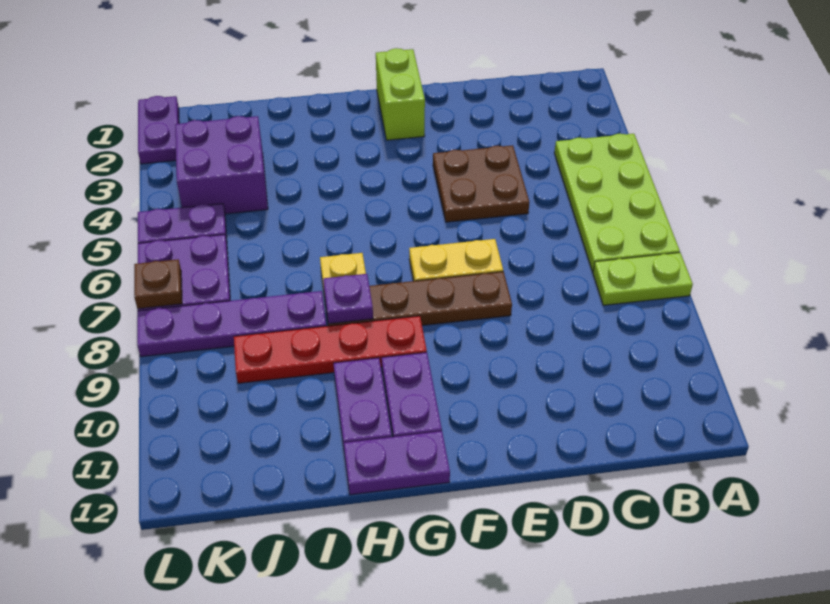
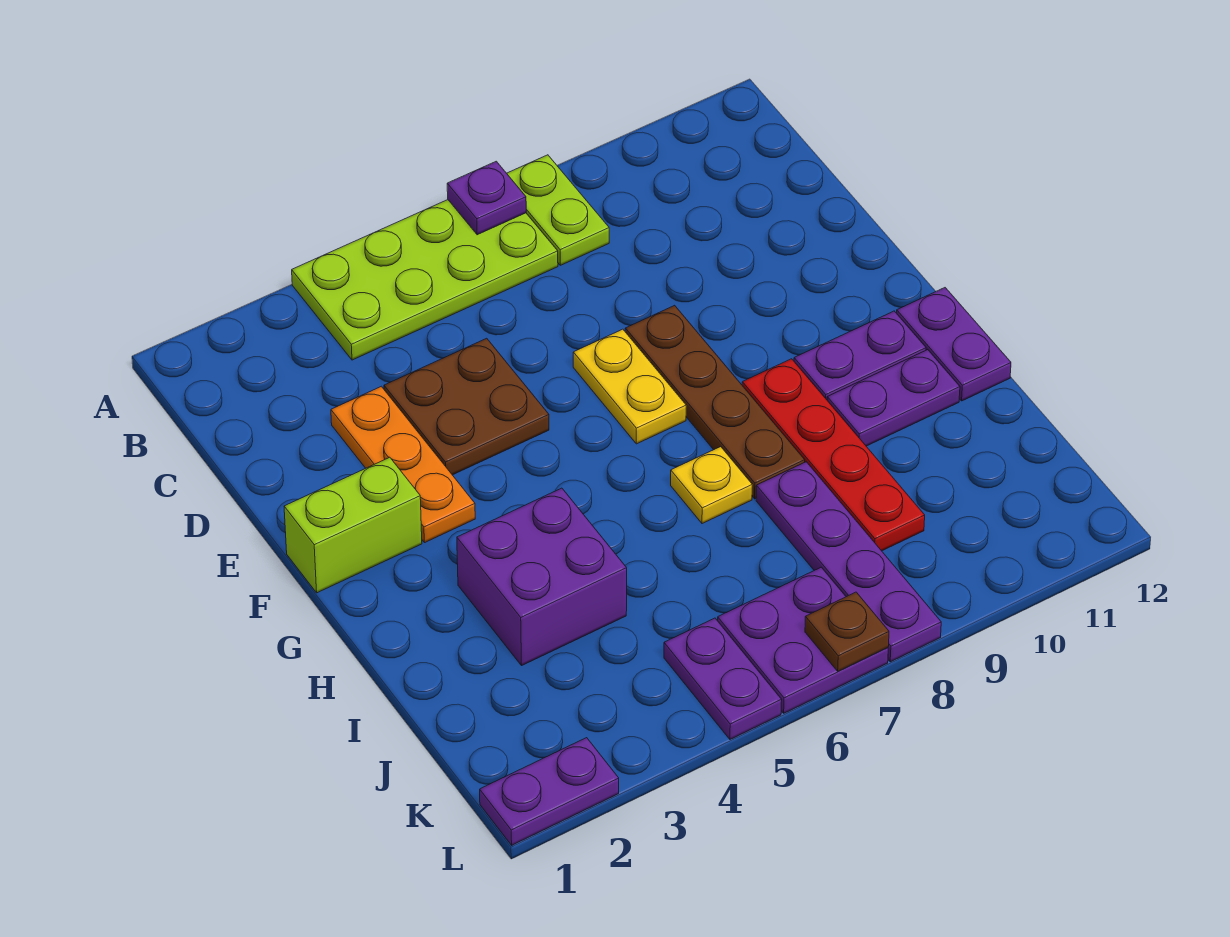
none -> orange plate D3:F3 level 1
purple plate H8 level 2 -> purple plate A7 level 2
purple brick J3:K4 level 1 -> purple brick H3:I4 level 1

